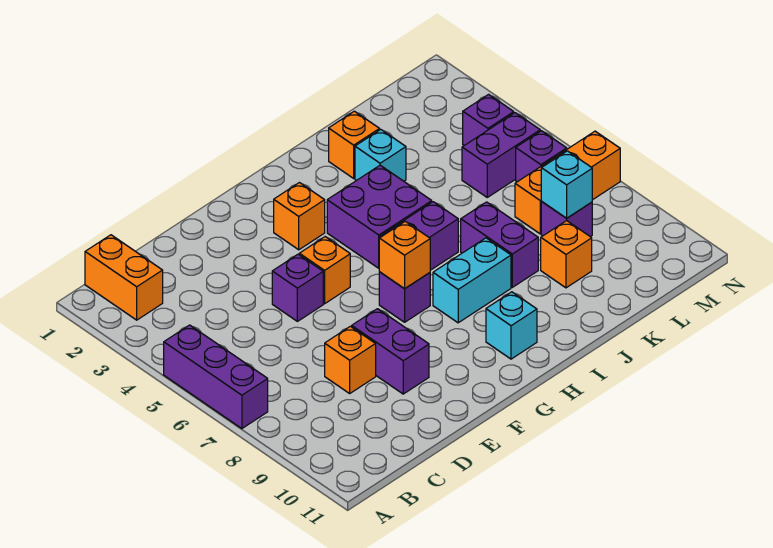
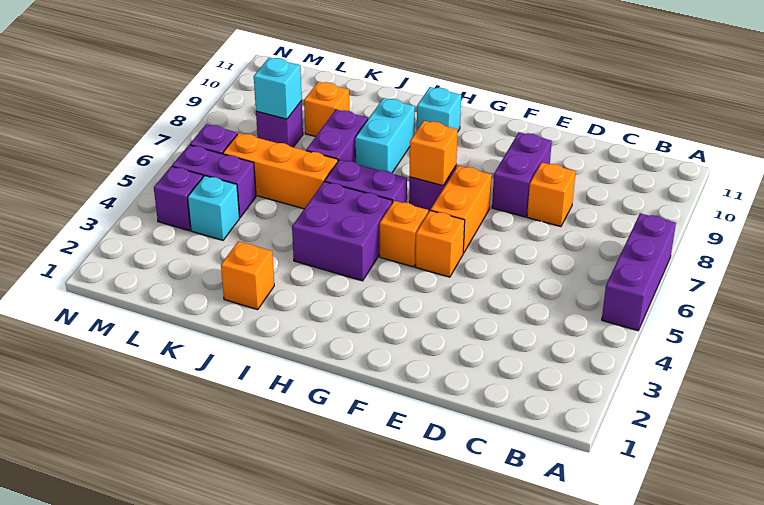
orange brick B1:B2 level 1 -> orange brick F6:F7 level 1
purple brick E5 level 1 -> none
orange brick G3 level 1 -> orange brick G5 level 1
cyan brick H8:I8 level 1 -> cyan brick I8:I9 level 1
cyan brick J3 level 1 -> cyan brick L4 level 1
orange brick L7:N7 level 1 -> orange brick J6:L6 level 1

